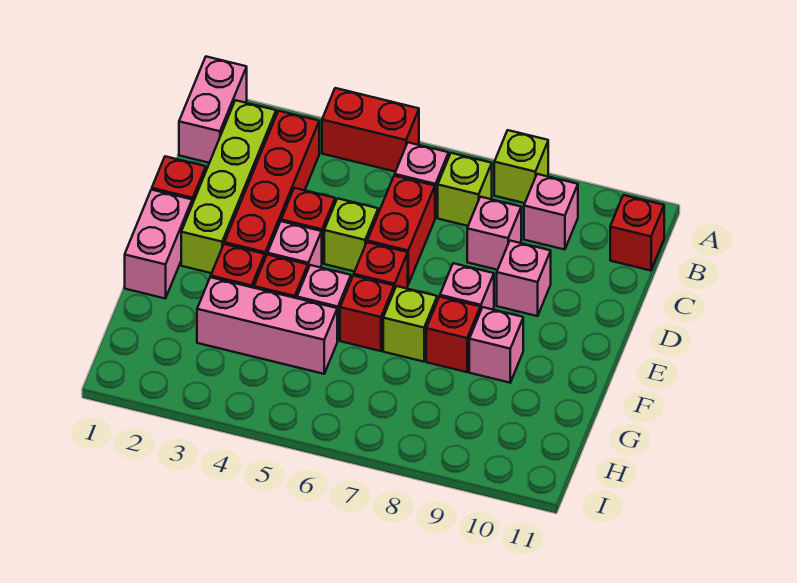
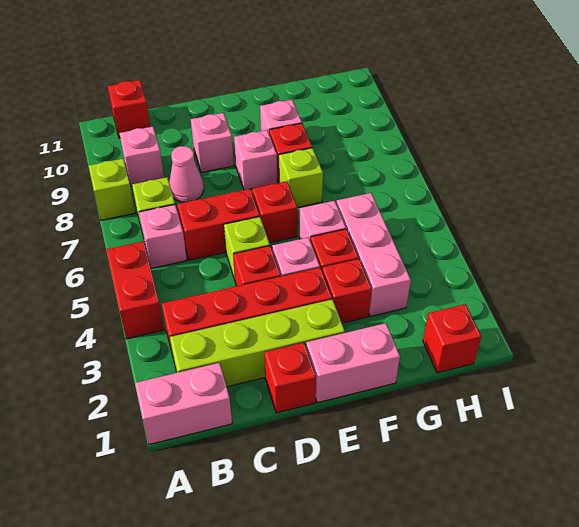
pink brick C8 level 1 -> pink cone C8 level 1
red brick F6 level 1 -> red brick H1 level 1

